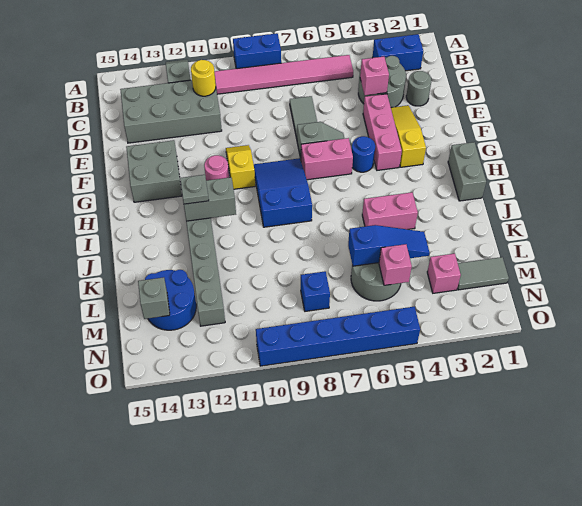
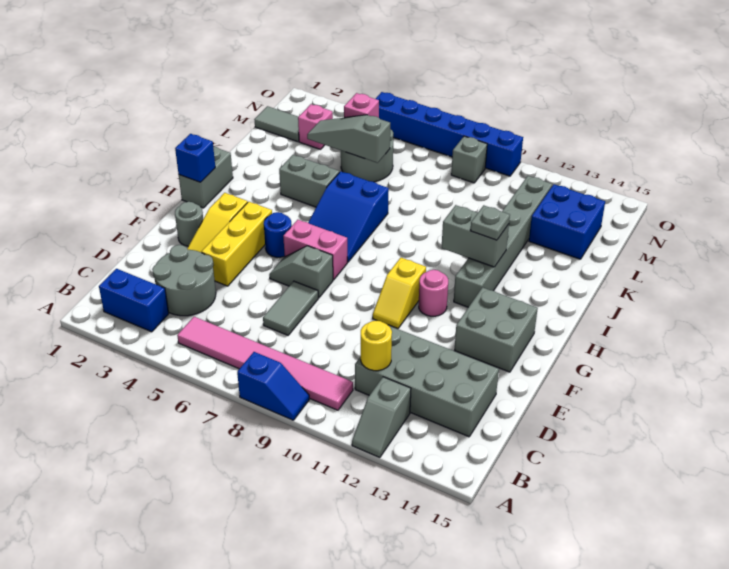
blue brick A8:A9 level 1 -> blue slope A8:A9 level 1 top 8
grey round brick D2 level 1 -> grey round brick F2 level 1
pink brick D4 level 2 -> none
pink brick E4:G4 level 1 -> yellow brick E4:G4 level 1
blue slope G8:I9 level 1 top I -> blue slope H6:J7 level 1 top J
pink brick J4:J5 level 1 -> grey brick J4:J5 level 1
blue slope L4:L6 level 2 top 6 -> grey slope L4:L6 level 2 top 6
blue round brick L13:M14 level 1 -> blue brick L13:M14 level 1
blue brick M8 level 1 -> blue brick H1 level 2
grey brick M14 level 2 -> grey brick N9 level 1

